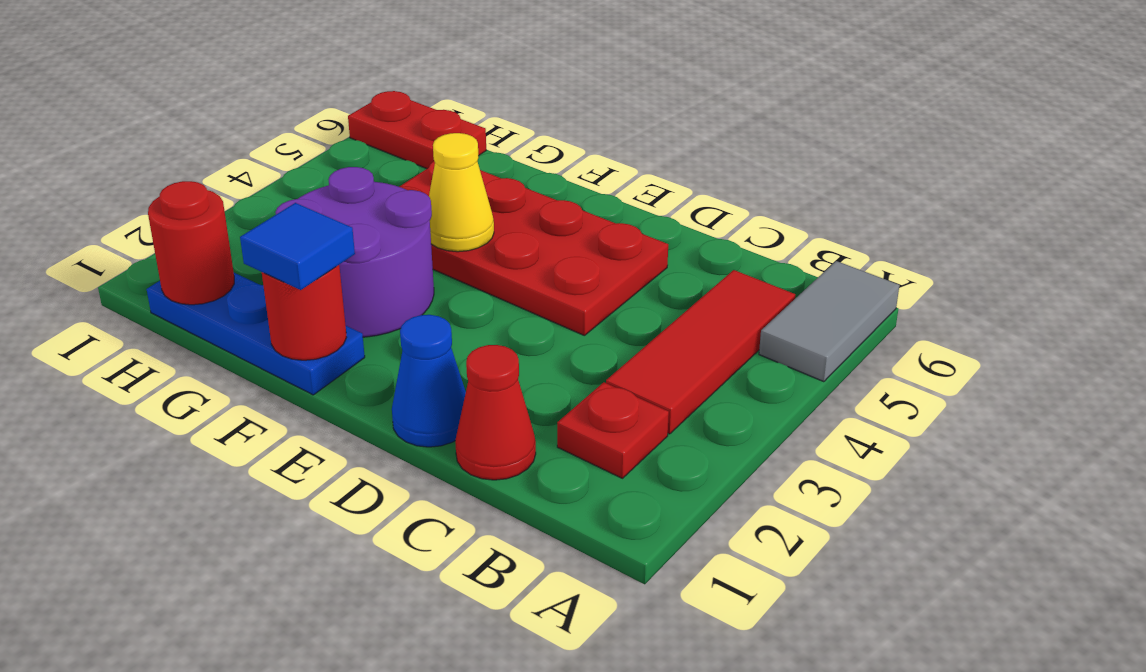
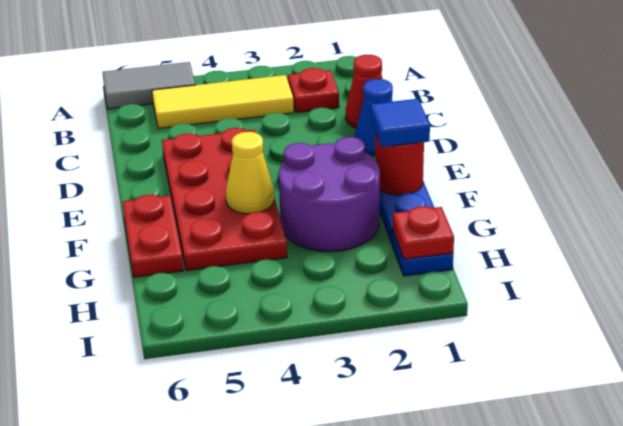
red tile B3:B5 level 1 -> yellow tile B3:B5 level 1
red round brick H1 level 2 -> red plate H1 level 2
red plate H6:I6 level 1 -> red plate F6:G6 level 1

